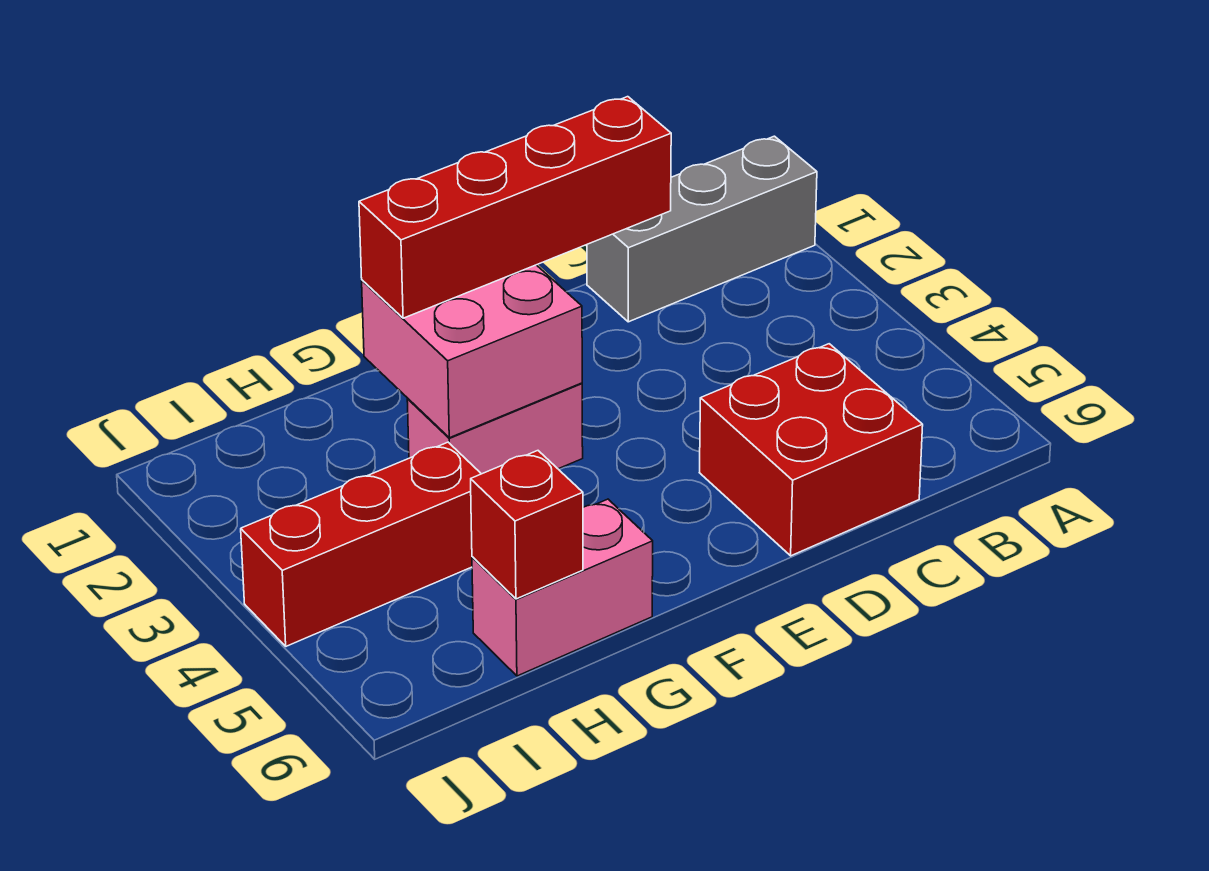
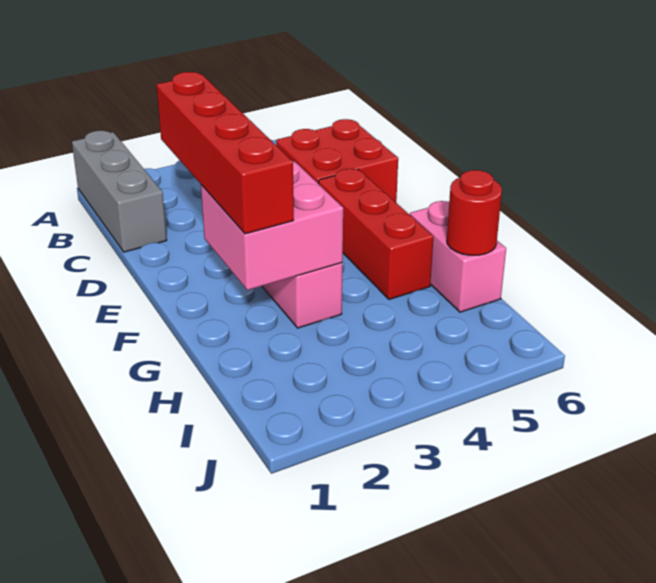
red brick H4:J4 level 1 -> red brick E5:G5 level 1
red brick H6 level 2 -> red round brick H6 level 2

